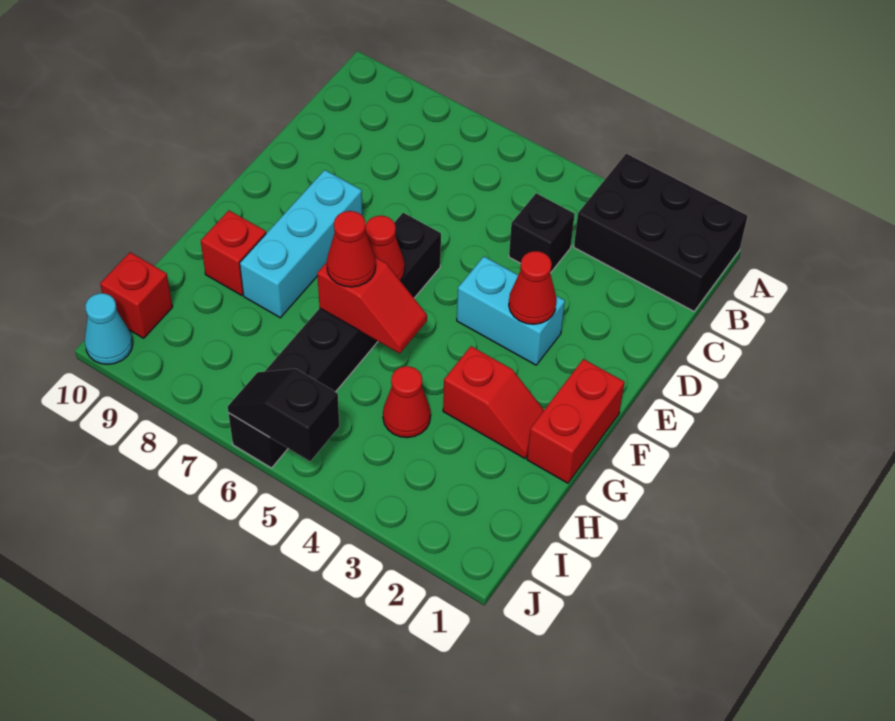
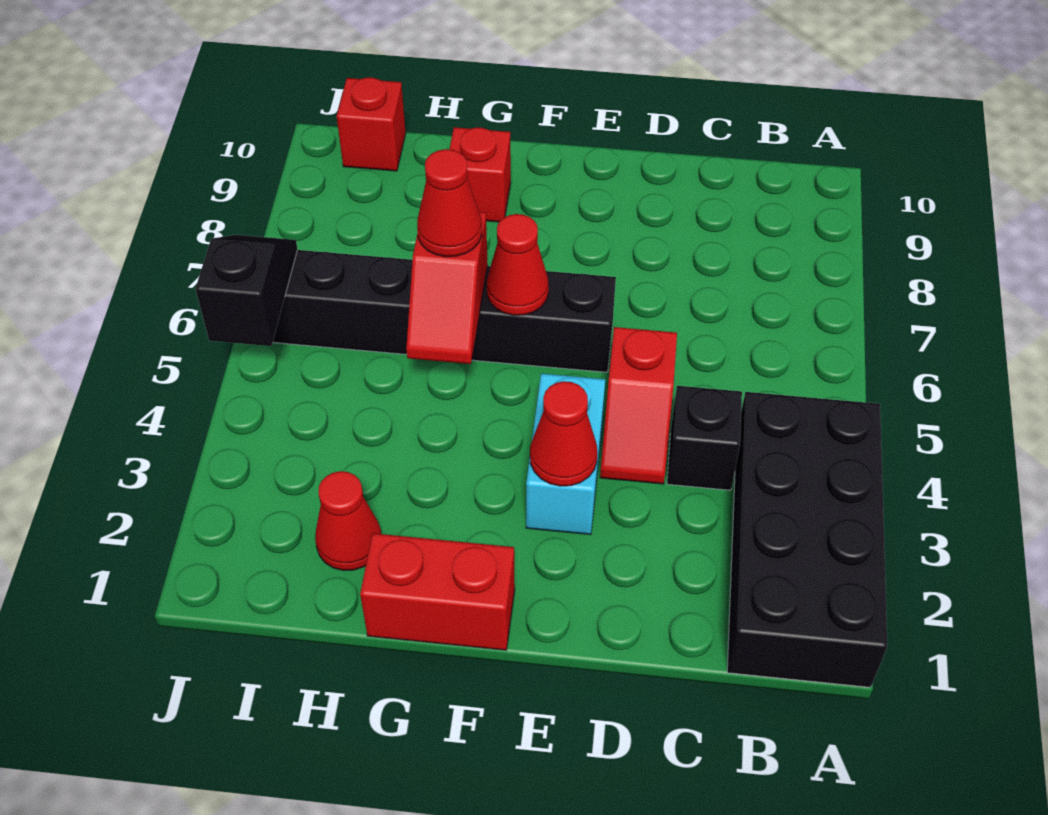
black brick A1:B3 level 1 -> black brick A1:B4 level 1
cyan brick E8:G8 level 1 -> none
red slope G2:G3 level 1 top 3 -> red slope D4:D5 level 1 top 5
red cone H4 level 1 -> red cone H2 level 1
cyan cone J10 level 1 -> none

